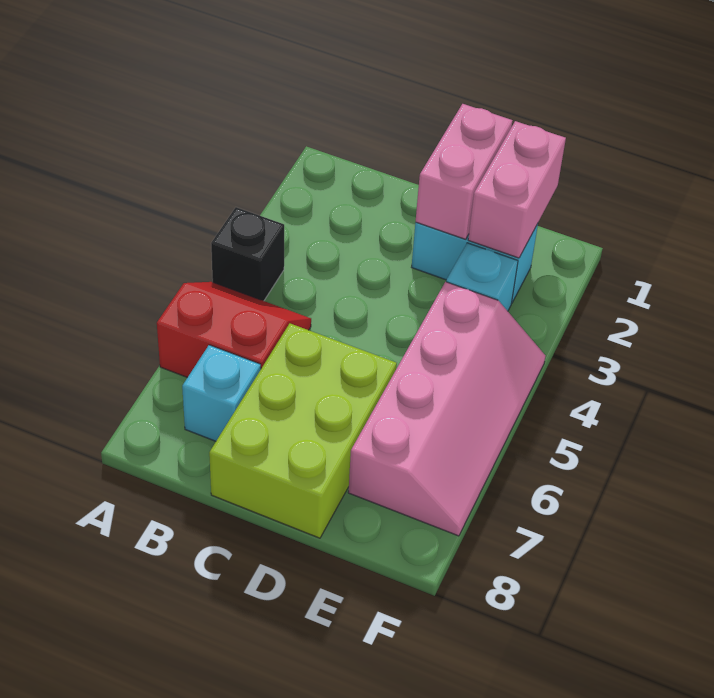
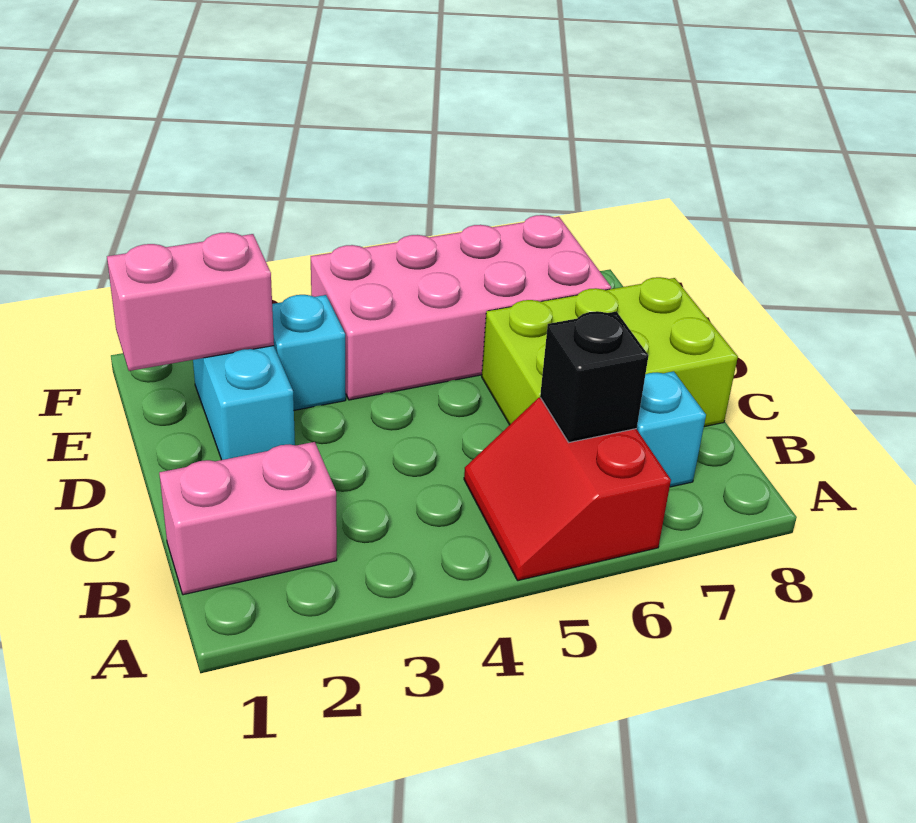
black brick A4 level 1 -> black brick B6 level 2
pink brick D1:D2 level 2 -> pink brick B1:B2 level 1
pink slope E4:F7 level 1 top E -> pink brick E4:F7 level 1

